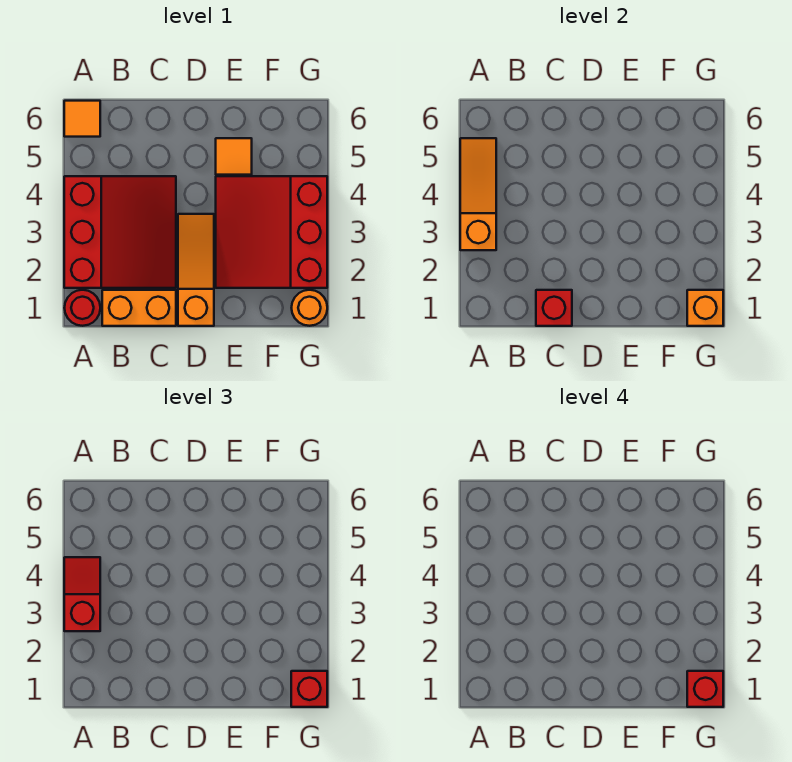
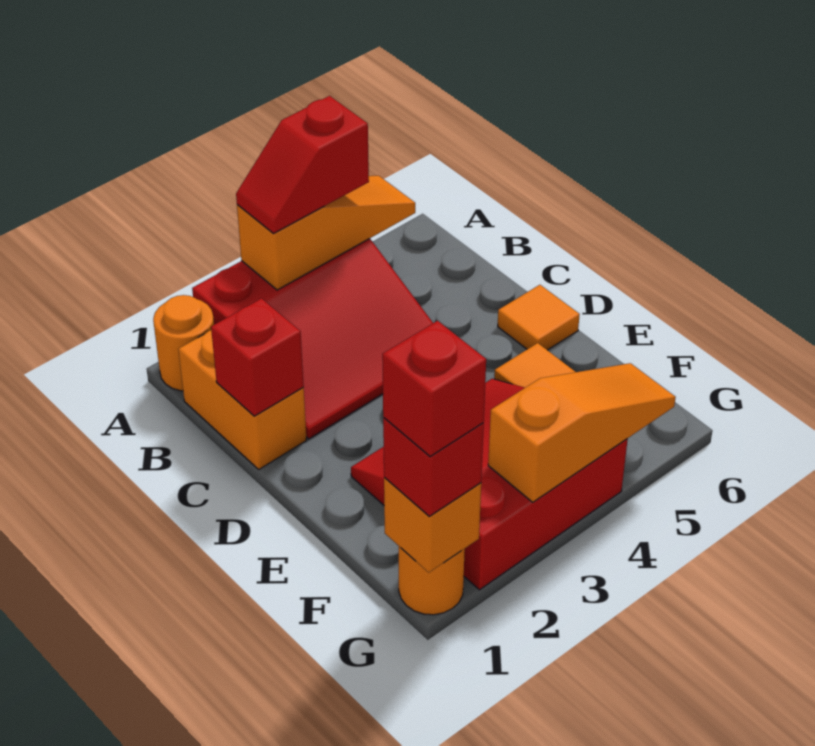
red round brick A1 level 1 -> orange round brick A1 level 1
red slope A3:A4 level 3 top 3 -> red slope A3:A4 level 3 top 4
orange tile A6 level 1 -> orange tile D6 level 1
orange slope D1:D3 level 1 top 1 -> orange slope G3:G5 level 2 top 3

